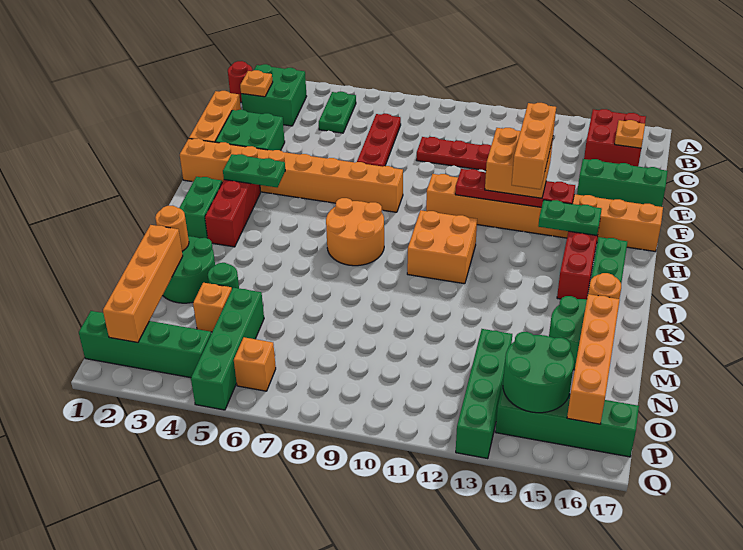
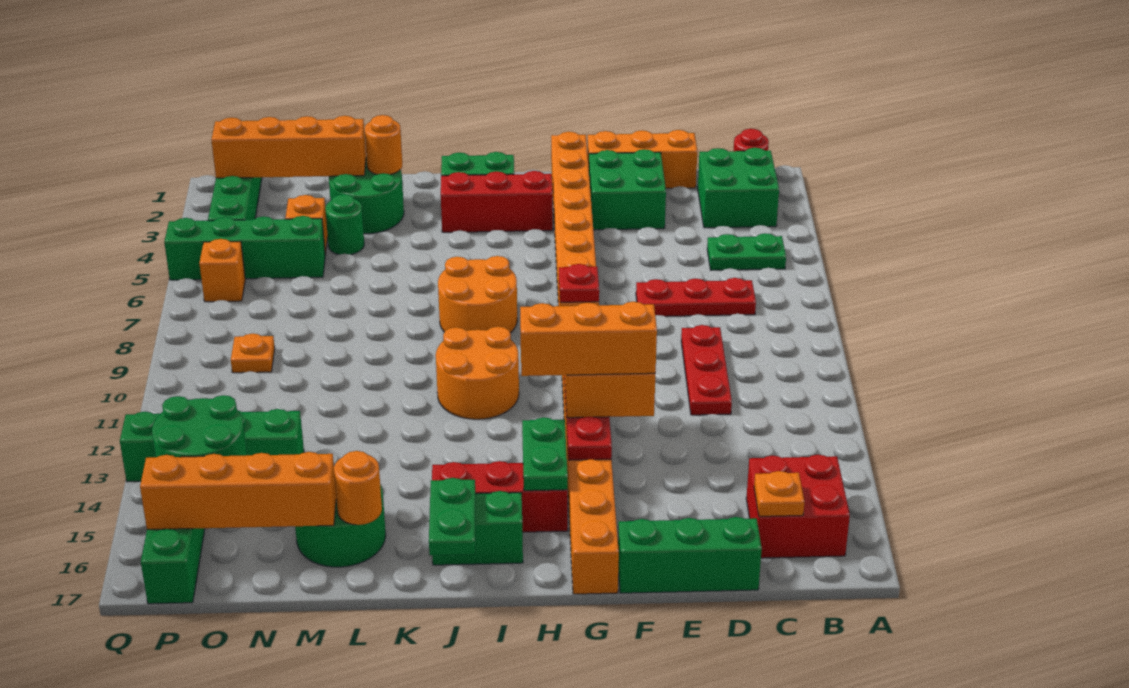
orange plate C2 level 2 -> orange plate O9 level 1
green brick E15:E17 level 1 -> green brick D17:F17 level 1
none -> red plate G8 level 2
green plate H3:H4 level 2 -> green plate J16:J17 level 2
orange brick I10:J11 level 1 -> orange round brick I10:J11 level 1

